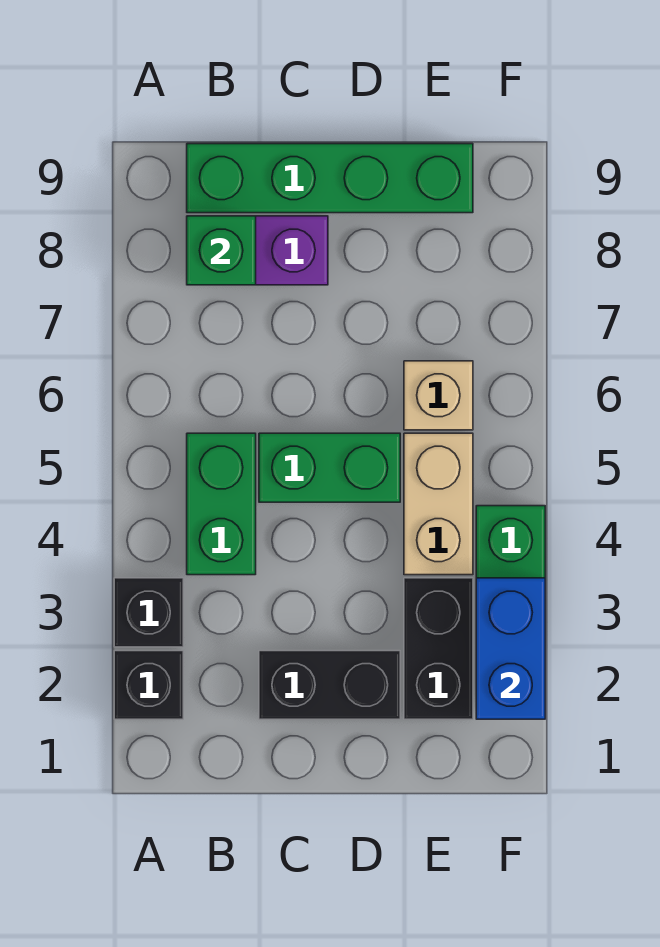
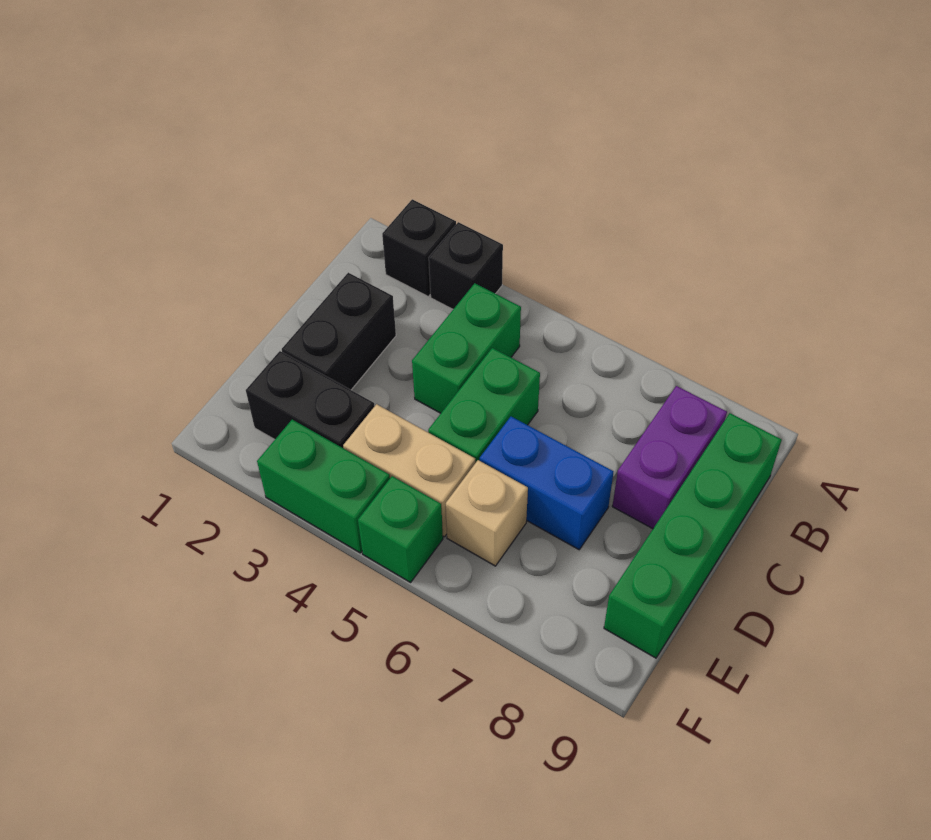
green brick B4:B5 level 1 -> green brick B4:C4 level 1
green brick B8 level 2 -> green brick F5 level 1
blue brick F2:F3 level 2 -> blue brick D6:D7 level 1

